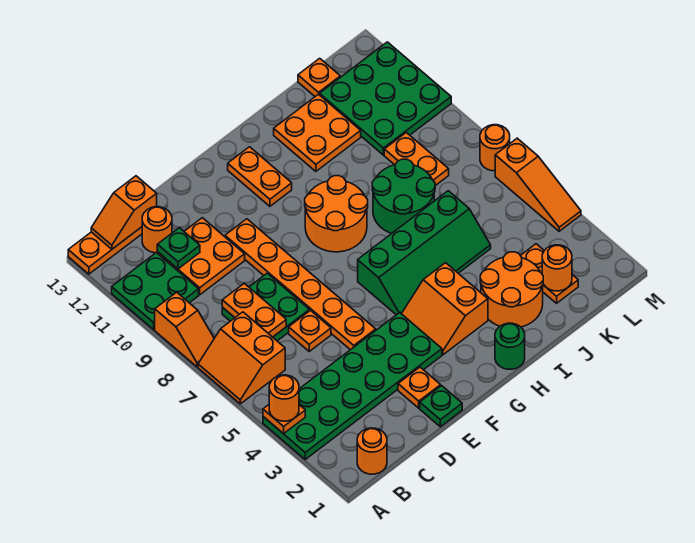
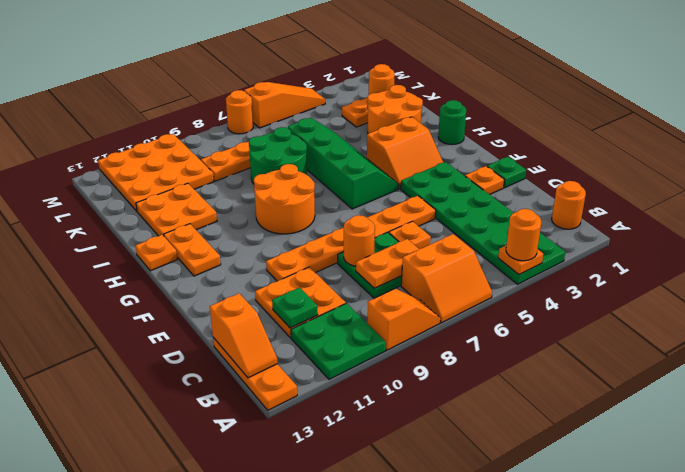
orange round brick C12 level 1 -> orange round brick D8 level 2
orange plate G11:G12 level 1 -> orange plate G12:H12 level 1
green plate K10:M12 level 1 -> orange plate K10:M12 level 1
orange plate K13 level 1 -> orange plate H13 level 1

